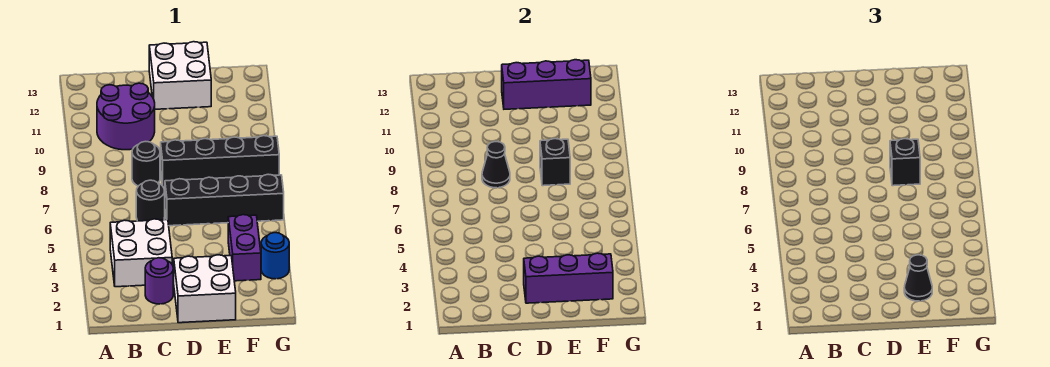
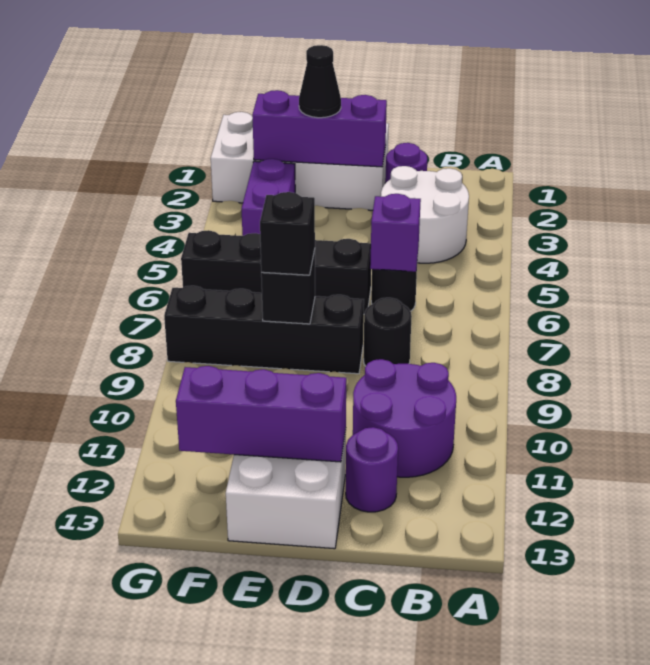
white brick B3:C4 level 1 -> white round brick B3:C4 level 1
none -> purple brick C6 level 2
black cone C8 level 2 -> none
none -> purple round brick C12 level 1
white brick D1:E2 level 1 -> white brick D1:G2 level 1
blue round brick G3 level 1 -> none

